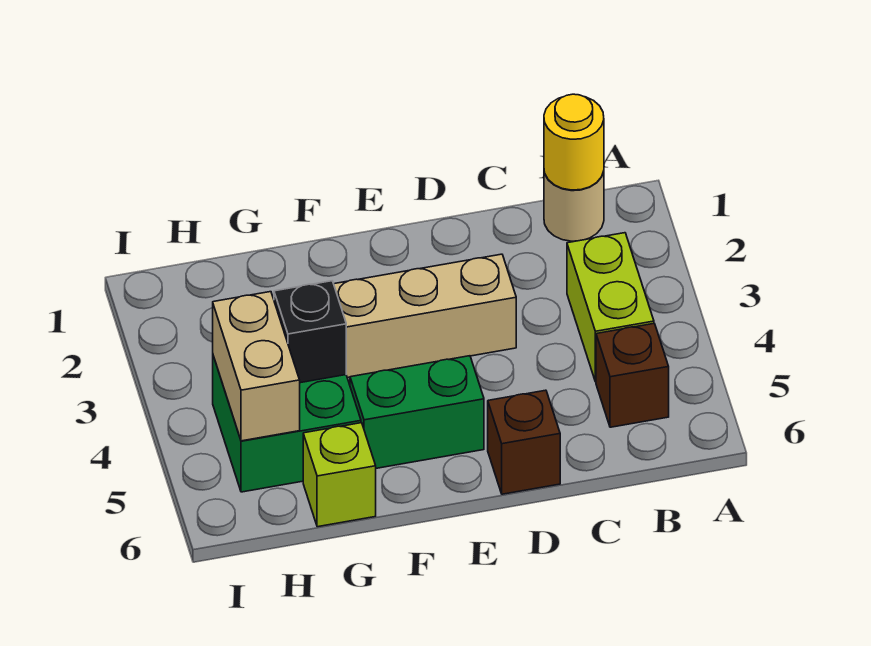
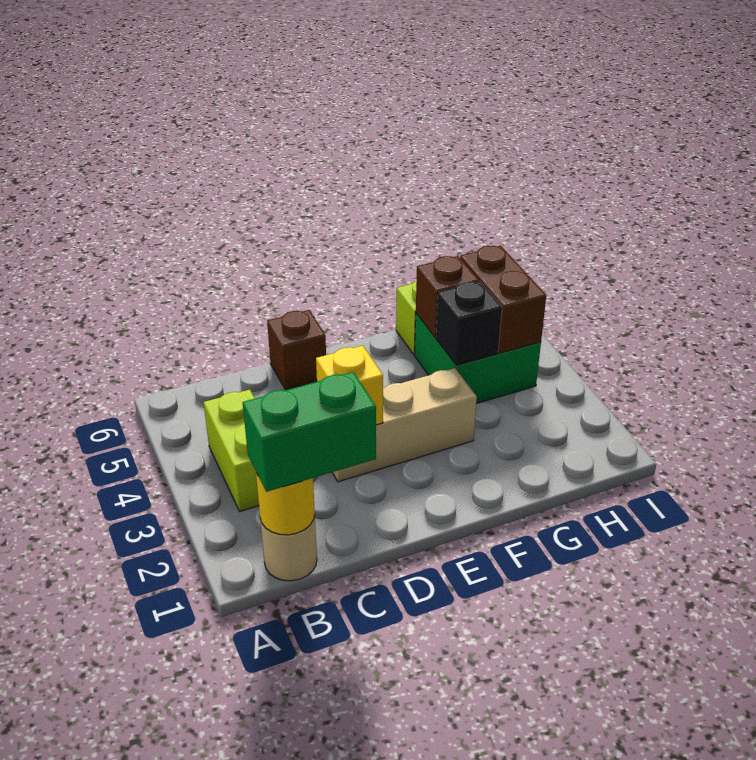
brown brick B5 level 1 -> brown brick G5 level 2
none -> yellow brick D3 level 2
green brick E5:F5 level 1 -> green brick B1:C1 level 3
tan brick H4:H5 level 2 -> brown brick H4:H5 level 2

